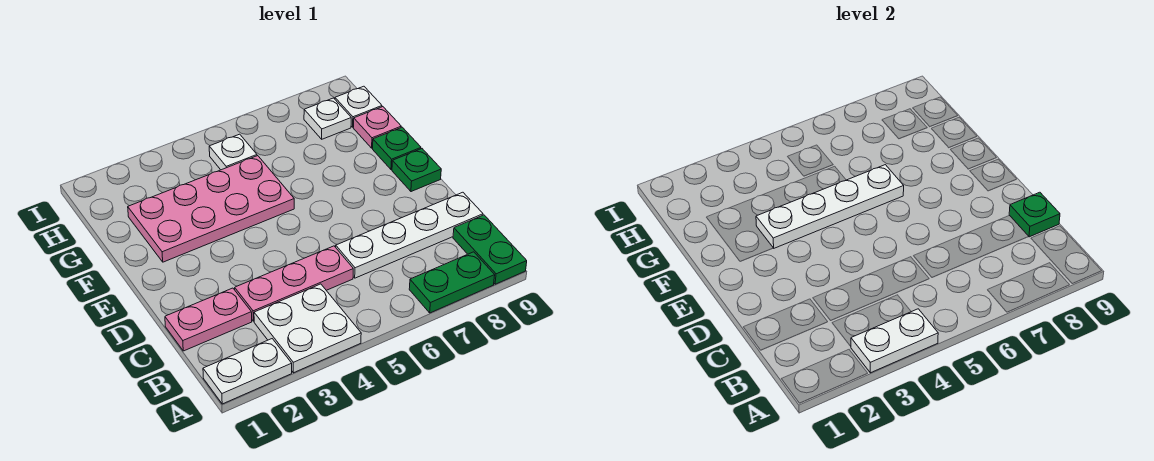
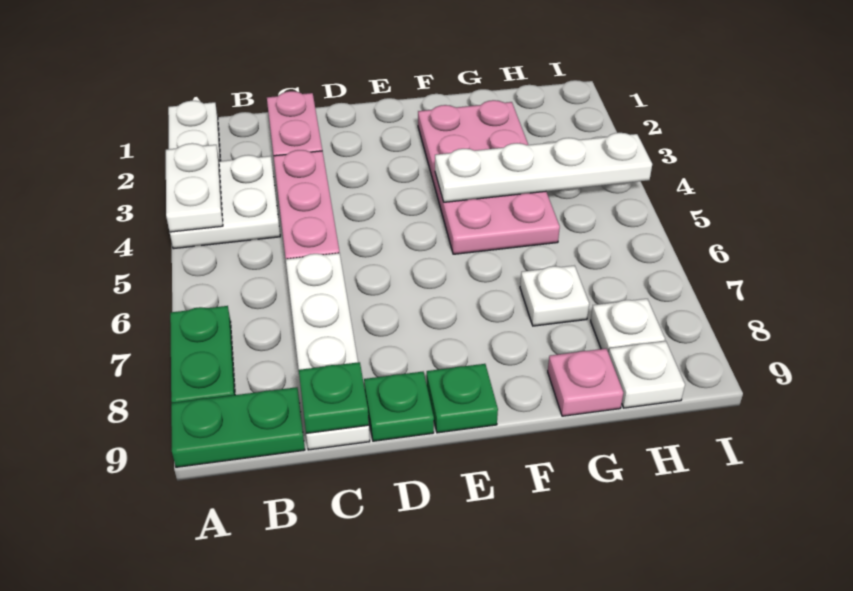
white plate F3:F6 level 2 -> white plate F4:I4 level 2
green plate F9 level 1 -> green plate D9 level 1
white plate H5 level 1 -> white plate G7 level 1

